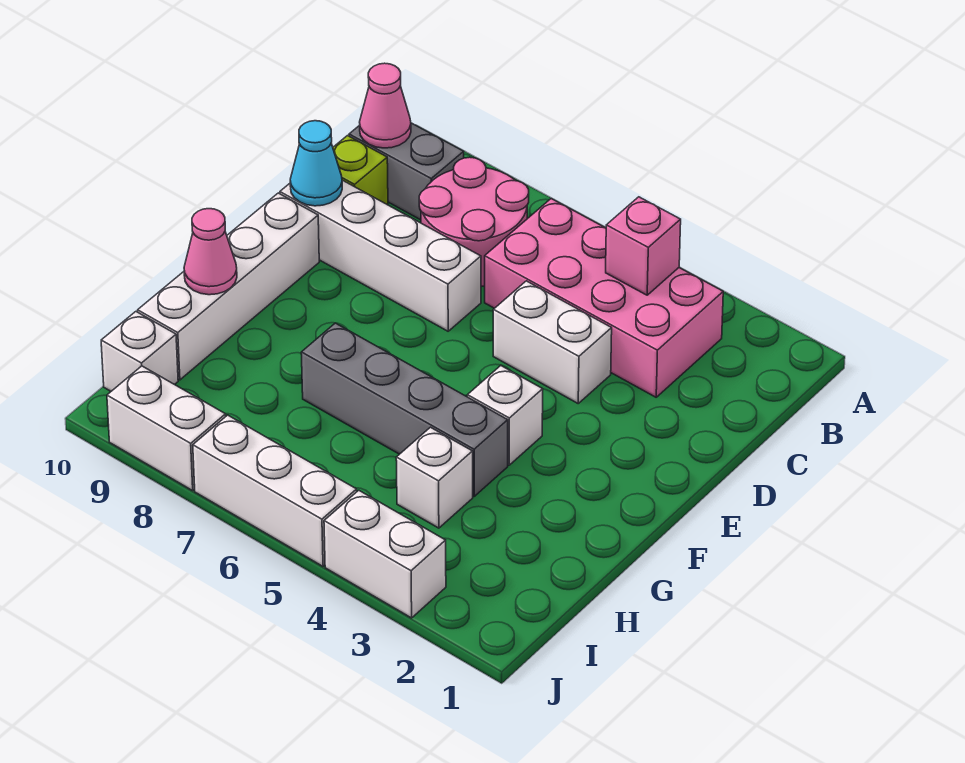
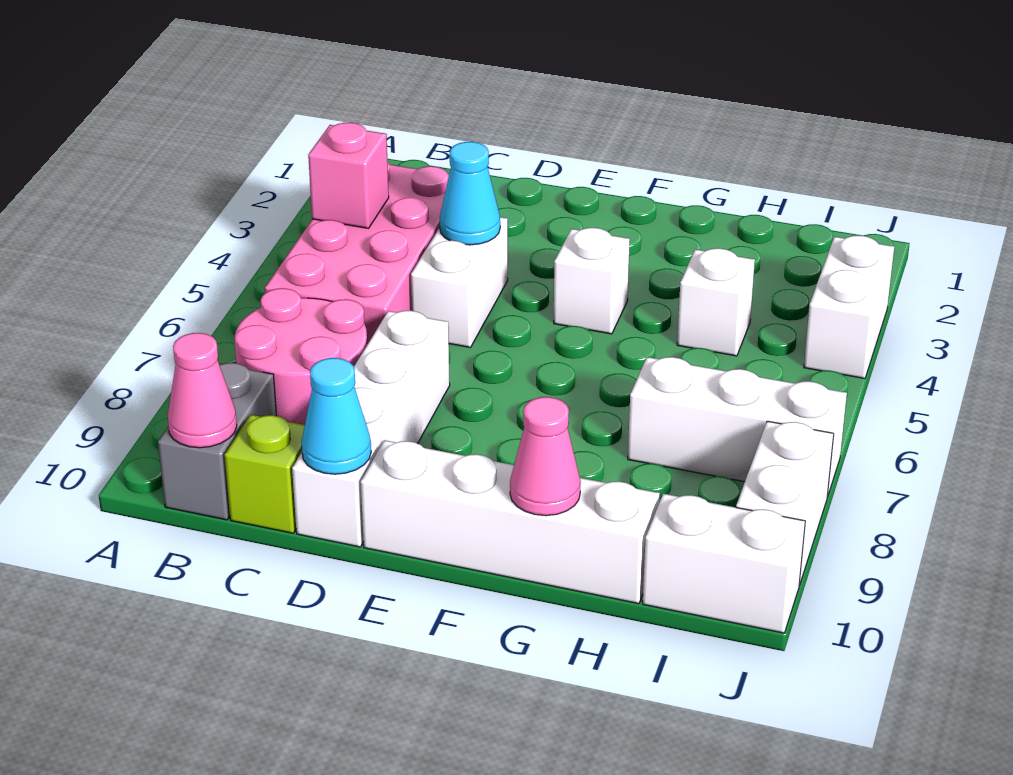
none -> cyan cone D4 level 2
grey brick G4:G7 level 1 -> none
white brick I10 level 1 -> white brick I10:J10 level 1
white brick J5:J7 level 1 -> white brick H7:J7 level 1

